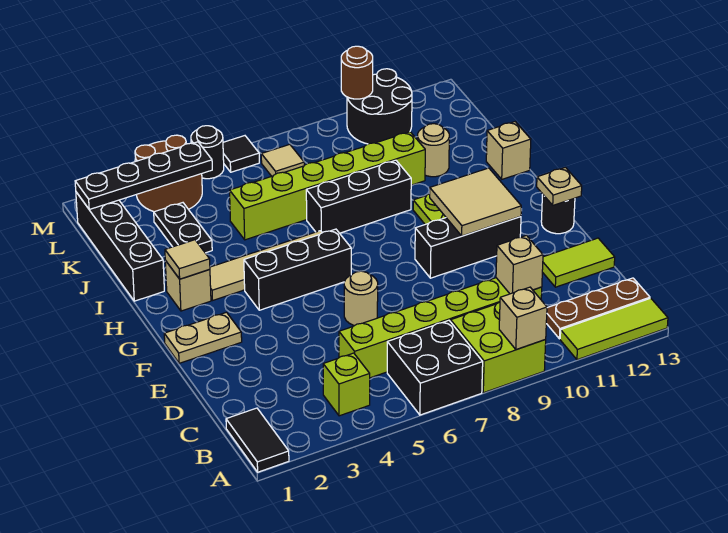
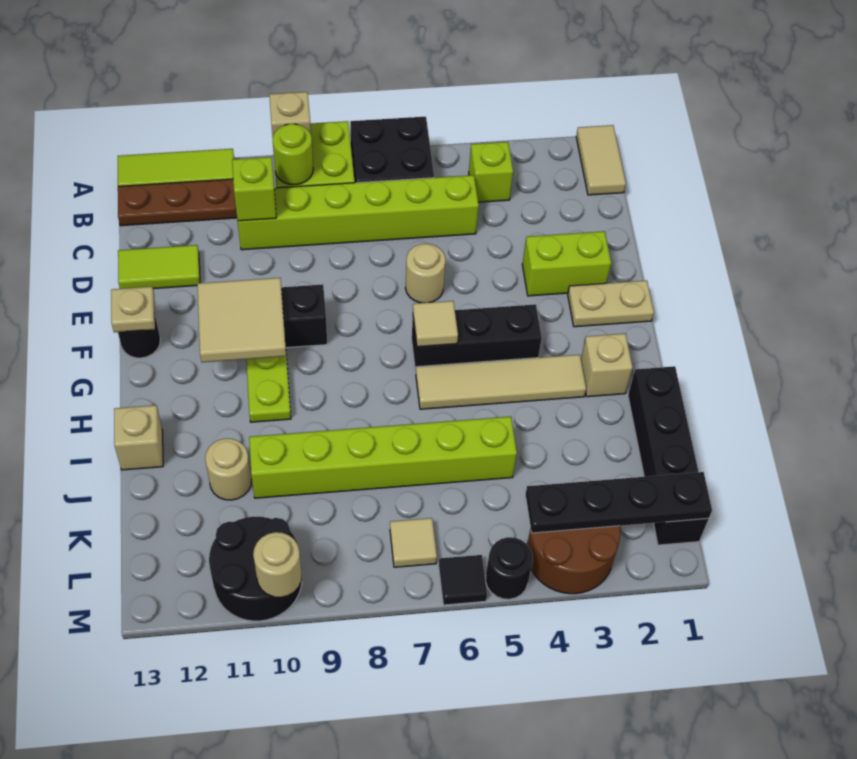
black tile A1:B1 level 1 -> tan tile A1:B1 level 1
none -> lime round brick B9 level 2
tan brick C10 level 2 -> lime brick C10 level 2
none -> lime brick E2:E3 level 1
tan tile H2 level 2 -> tan tile G6 level 2
black brick I7:I9 level 1 -> none
black plate J3:K3 level 1 -> none
brown round brick M10 level 2 -> tan round brick M10 level 2

